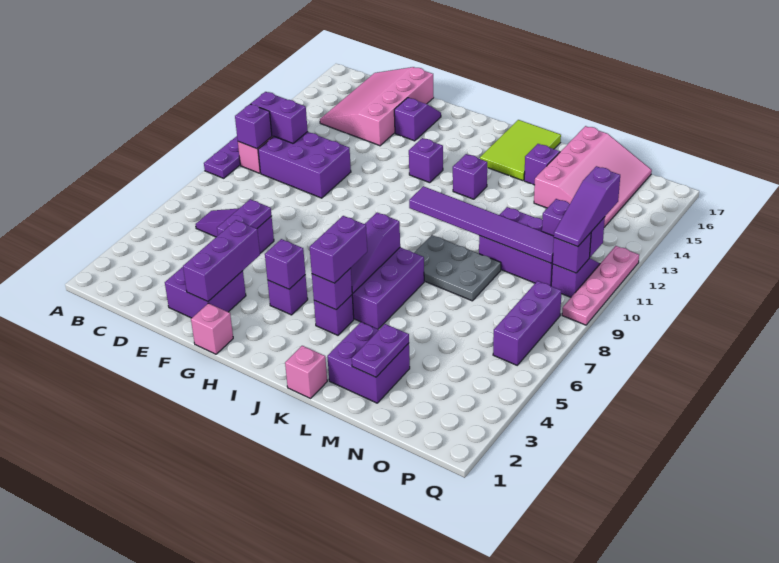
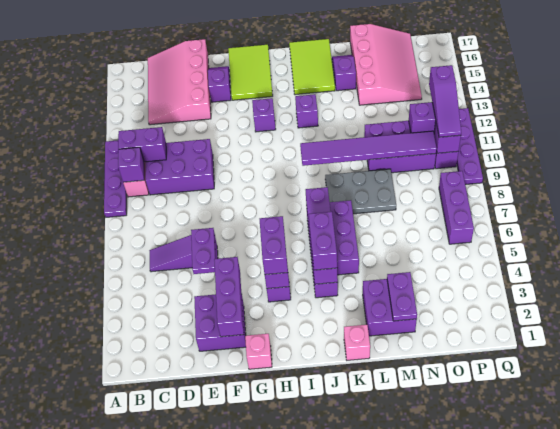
none -> lime tile G15:H17 level 1
none -> purple brick H4:H5 level 3
pink plate Q9:Q12 level 1 -> purple plate Q9:Q12 level 1

